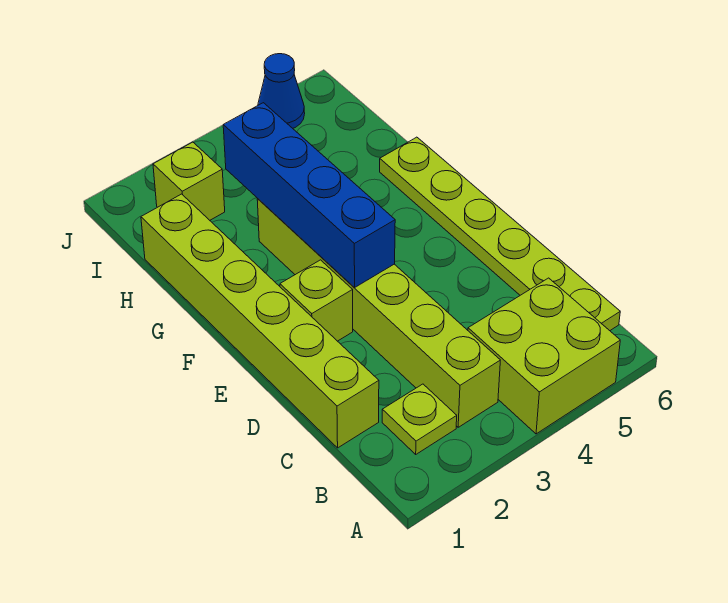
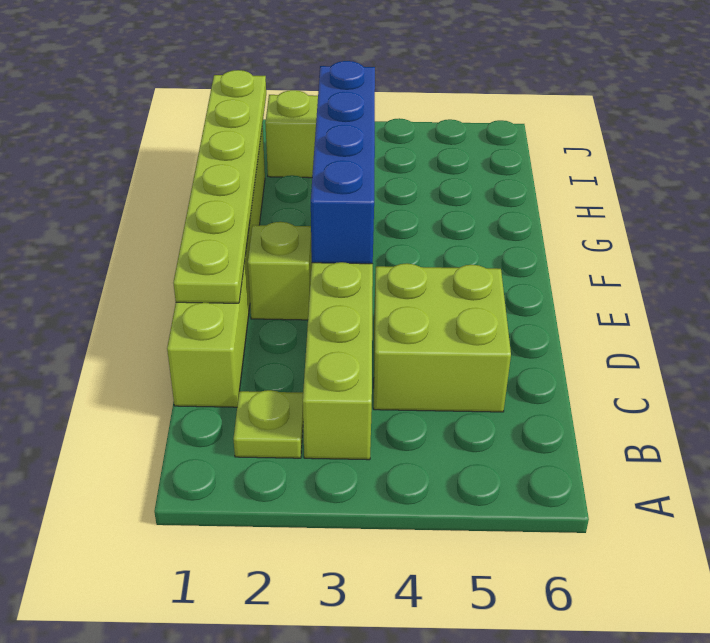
lime brick A4:B5 level 1 -> lime brick C4:D5 level 1
lime plate B6:G6 level 1 -> lime plate D1:I1 level 2
blue cone J5 level 1 -> none

